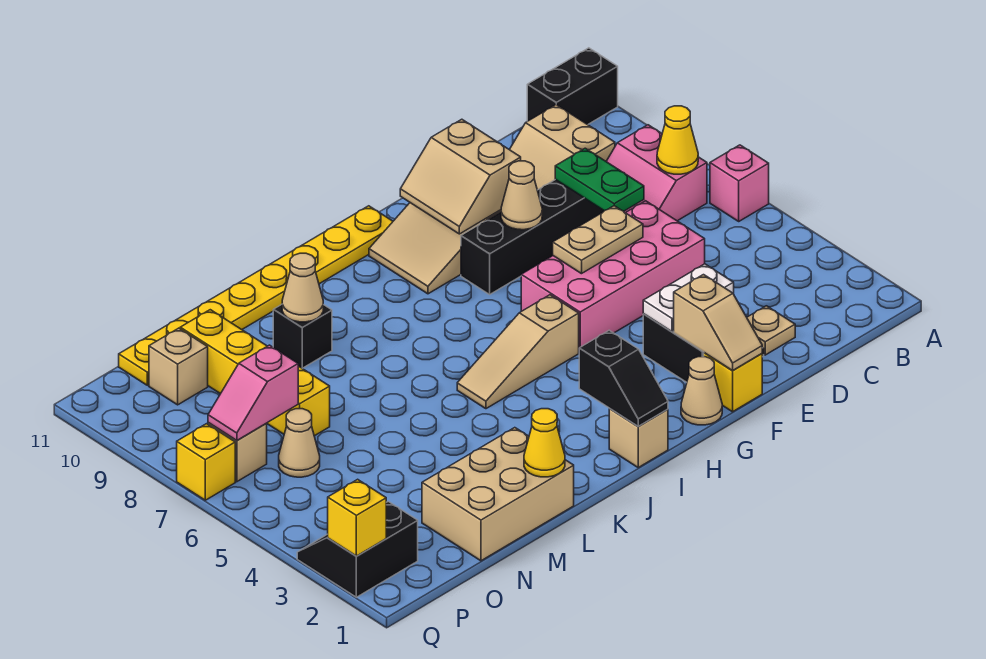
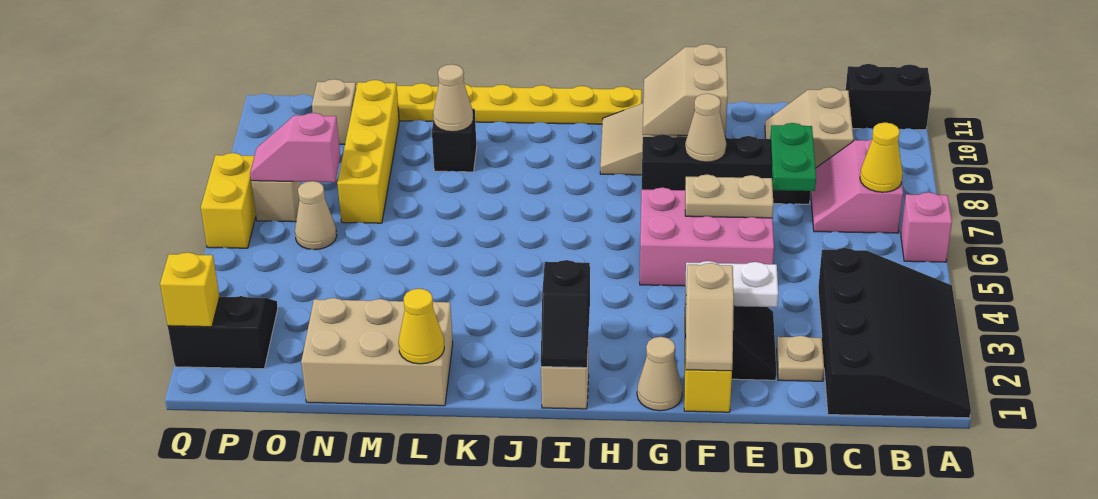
none -> black slope A1:C4 level 1 top C
pink brick D5:G6 level 1 -> pink brick E5:G6 level 1
tan slope H5:J5 level 1 top H -> none
yellow brick Q7 level 1 -> yellow brick Q6:Q7 level 1

